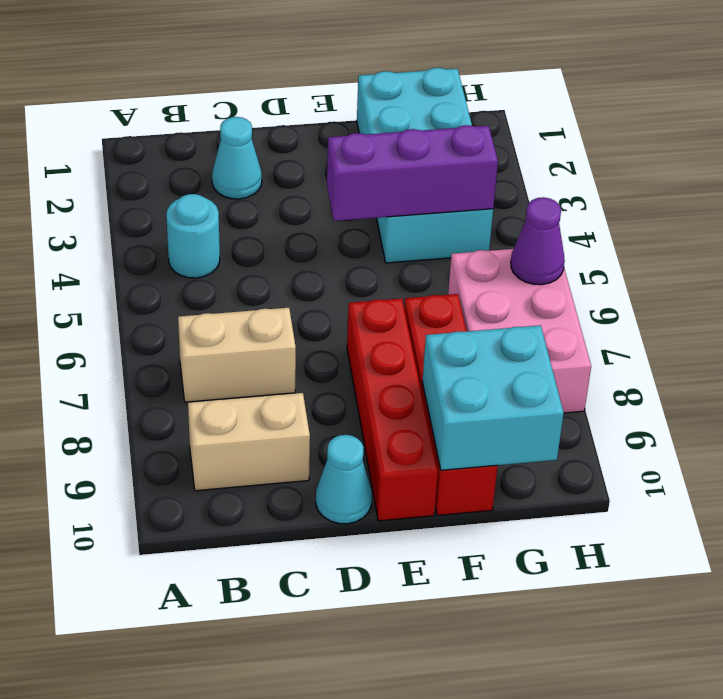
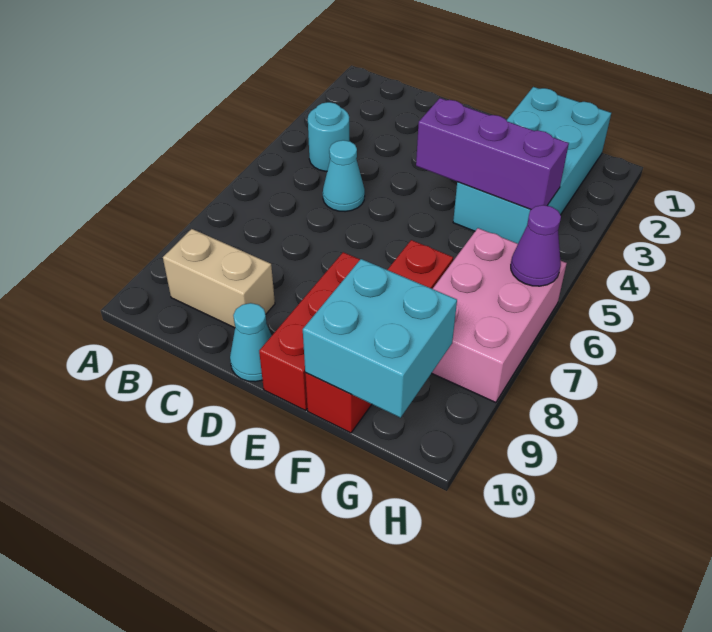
tan brick B7:C7 level 1 -> none
cyan cone C2 level 1 -> cyan cone C5 level 1
red brick E7:E10 level 1 -> red brick E8:E10 level 1

